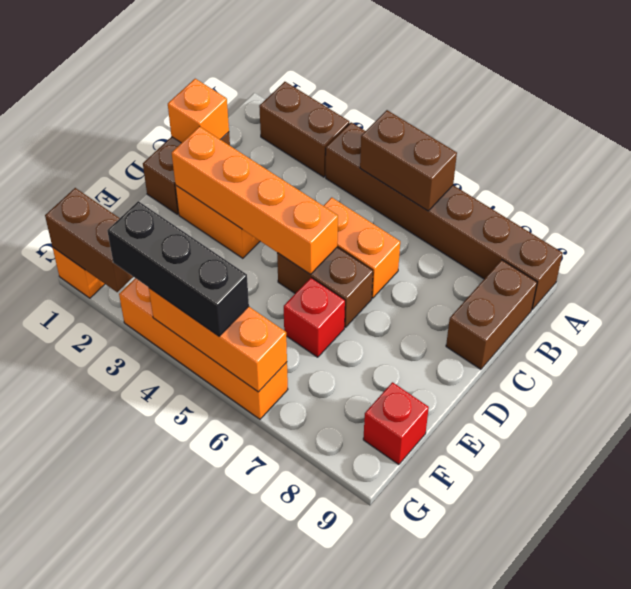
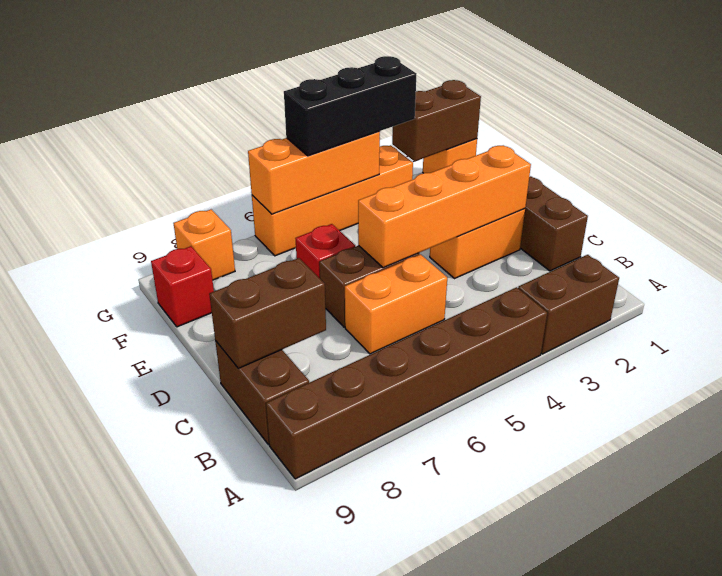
brown brick A5:A6 level 2 -> brown brick C8:C9 level 2
orange brick C1 level 2 -> orange brick G8 level 1

